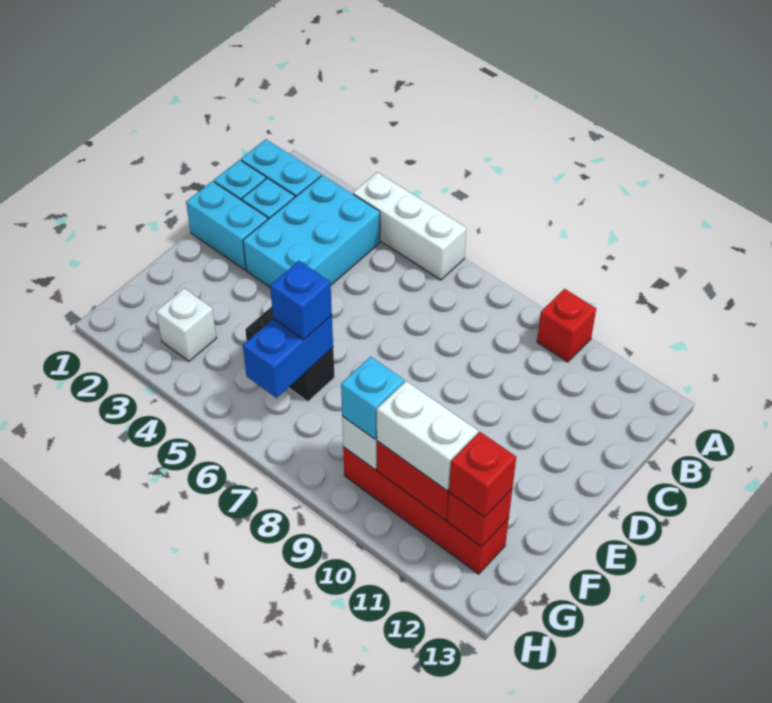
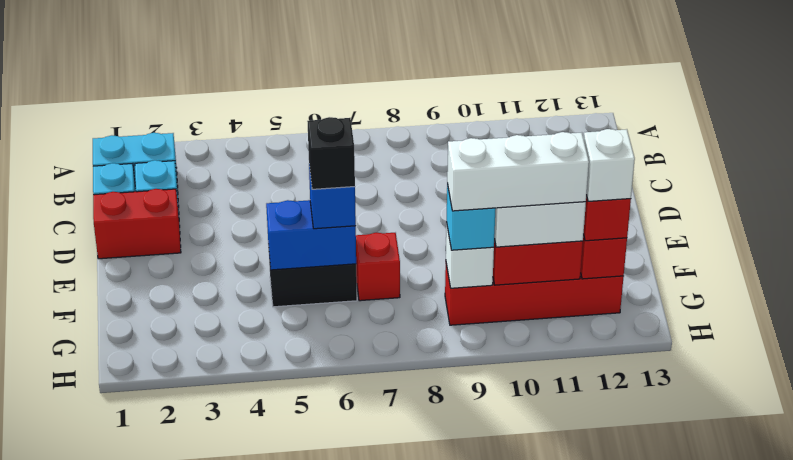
white brick A4:A6 level 1 -> white brick G9:G11 level 4
red brick A10 level 1 -> red brick F7 level 1
cyan brick B3:D4 level 1 -> none
cyan brick D1:D2 level 1 -> red brick D1:D2 level 1
blue brick F6:G6 level 2 -> blue brick F5:F6 level 2
none -> black brick F6 level 4
white brick G3 level 1 -> white brick G12 level 4

